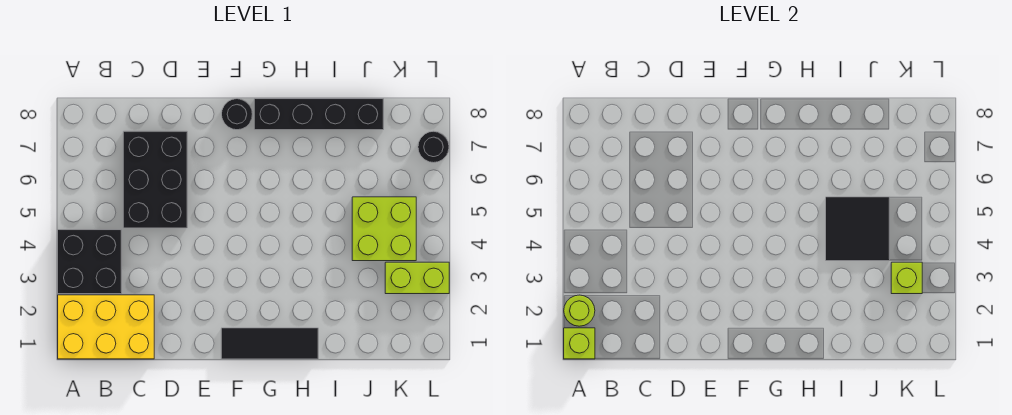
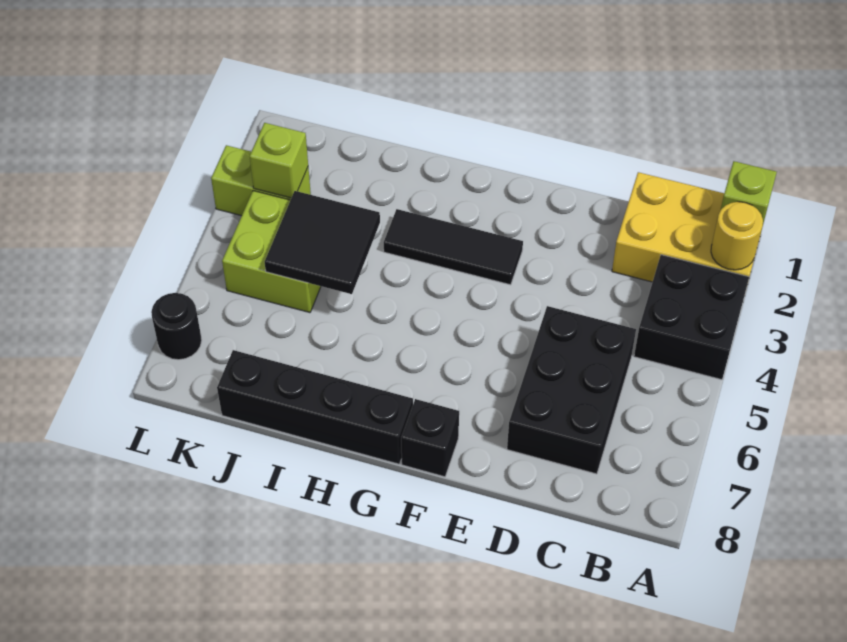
lime round brick A2 level 2 -> yellow round brick A2 level 2
black tile F1:H1 level 1 -> black tile F3:H3 level 1
black round brick F8 level 1 -> black brick F8 level 1

